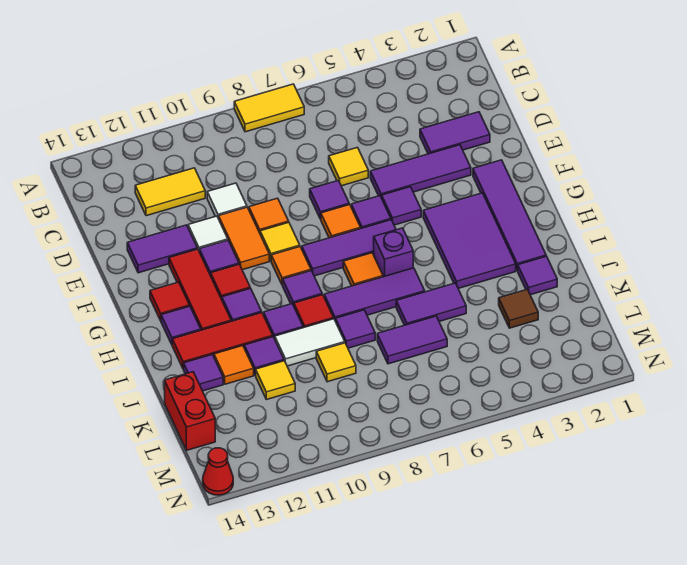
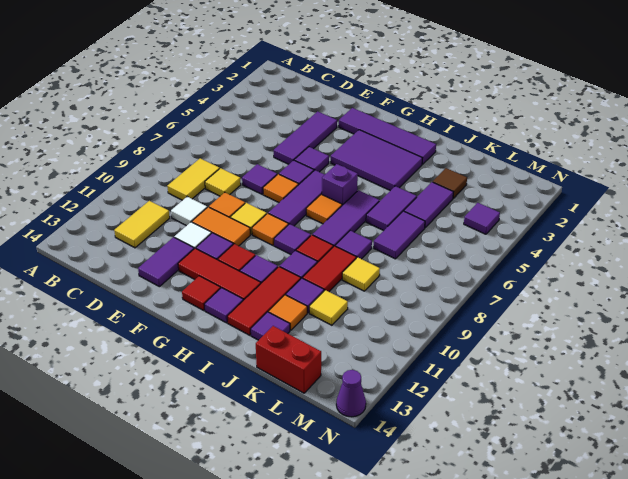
yellow tile A7:A8 level 1 -> yellow tile C8:C9 level 1
purple tile D2:D3 level 1 -> purple tile K4:K5 level 1
yellow tile D6 level 1 -> yellow tile D8 level 1
purple tile J2 level 1 -> purple tile M4 level 1
white tile J9:J10 level 1 -> red tile J9:J10 level 1
red cone N14 level 1 -> purple cone N14 level 1

